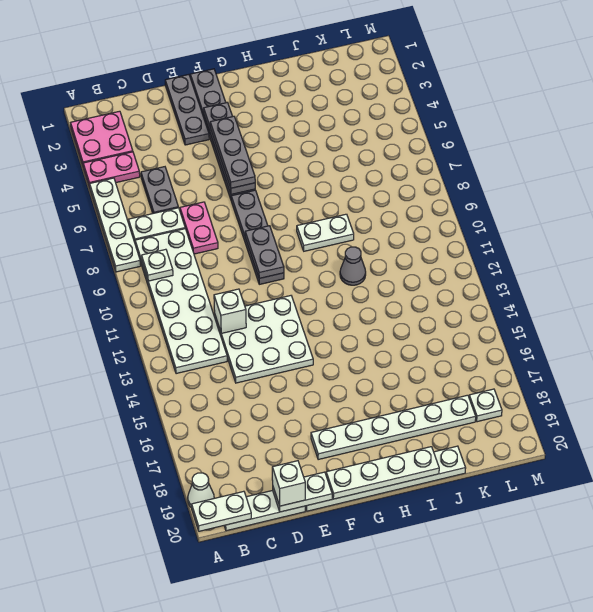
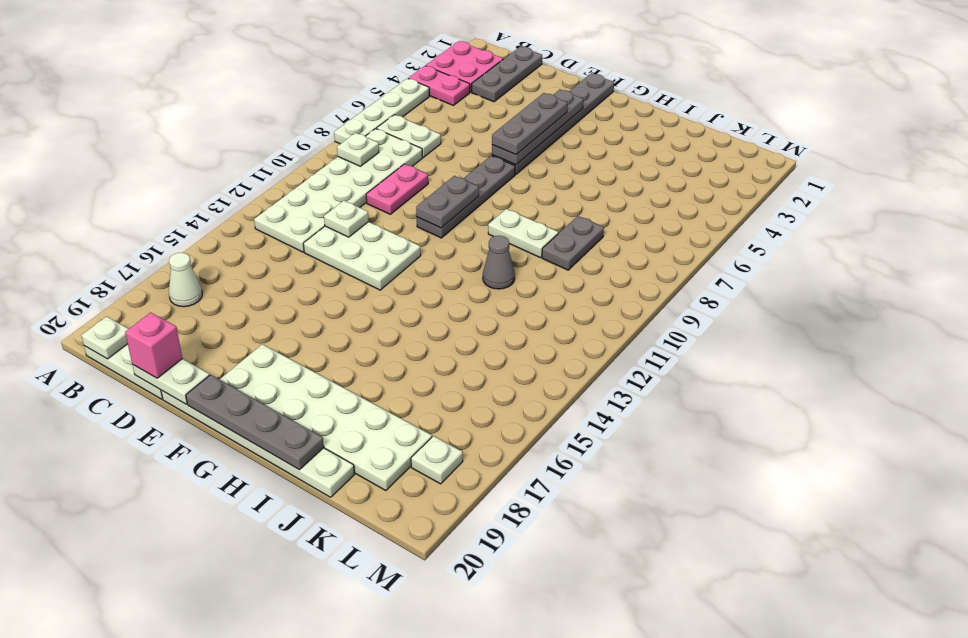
white cone A19 level 1 -> white cone B17 level 1
white plate A20:B20 level 2 -> white plate B20 level 2
grey plate C5:C6 level 1 -> grey plate J8:J9 level 1
pink plate D7:D8 level 1 -> pink plate D9:D10 level 1
white plate D12:F14 level 1 -> white plate D12:F13 level 1
white brick D12 level 2 -> white plate D12 level 2
white brick D20 level 3 -> pink brick D20 level 3
grey plate E1:E3 level 1 -> grey plate C1:C3 level 1
white plate F18:K18 level 1 -> white plate F18:K19 level 1
white plate F20:I20 level 2 -> grey plate F20:I20 level 2

